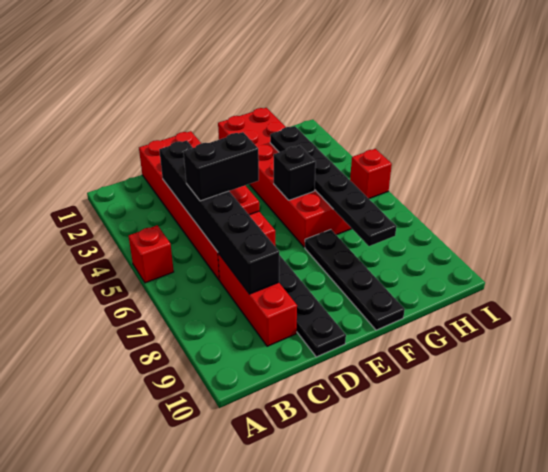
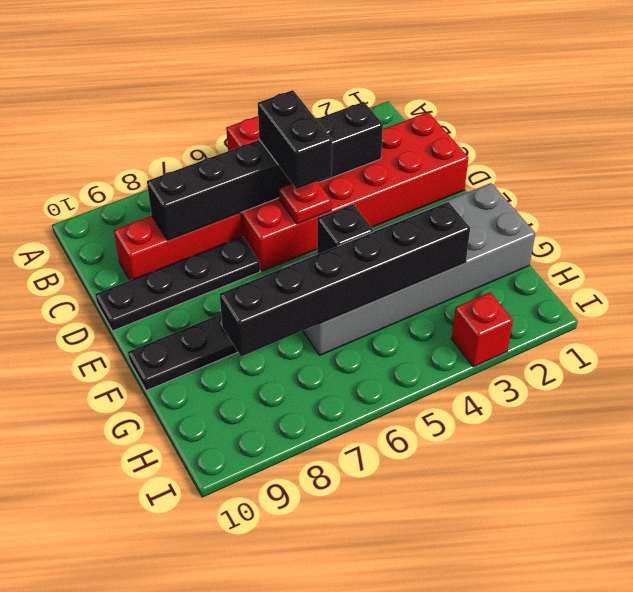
red brick F1:G6 level 1 -> grey brick F1:G6 level 1
black plate G3:G8 level 2 -> black brick G3:G8 level 2
red brick I5 level 1 -> red brick I3 level 1

